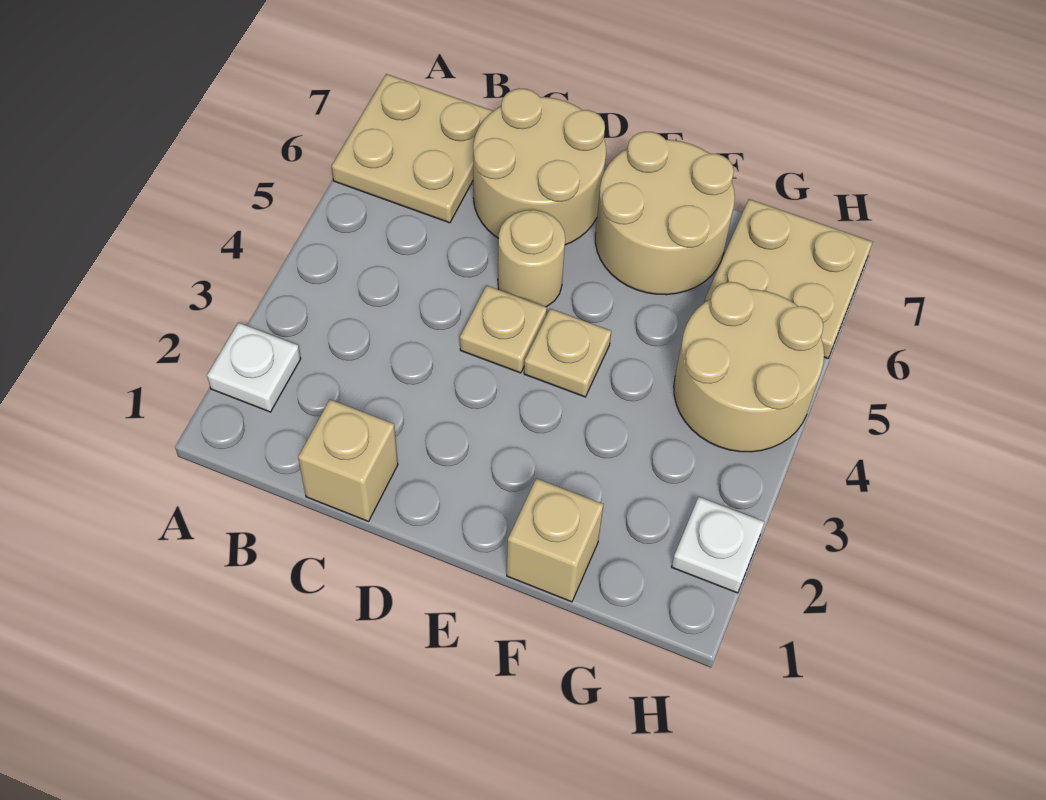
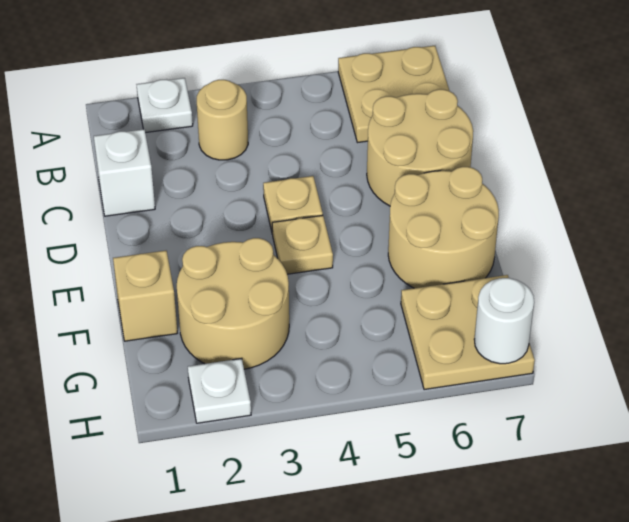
tan brick C1 level 1 -> white brick C1 level 1
tan round brick D5 level 1 -> tan round brick B3 level 1
tan round brick G4:H5 level 1 -> tan round brick F2:G3 level 1
none -> white round brick H7 level 2

